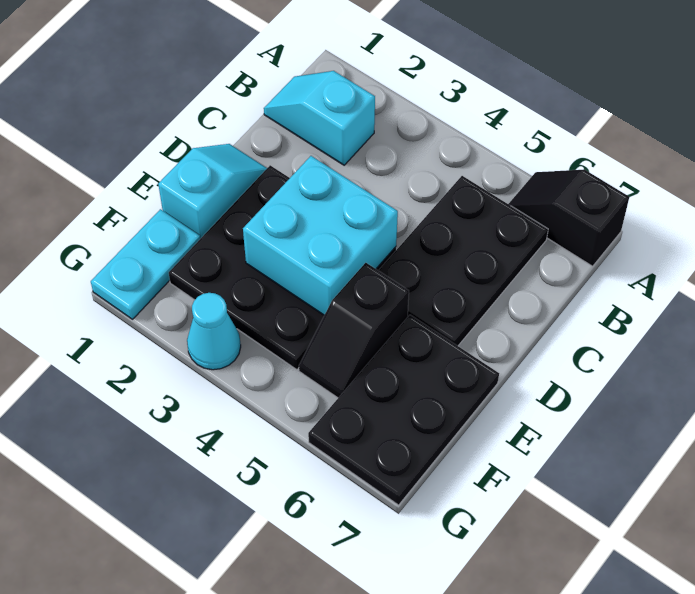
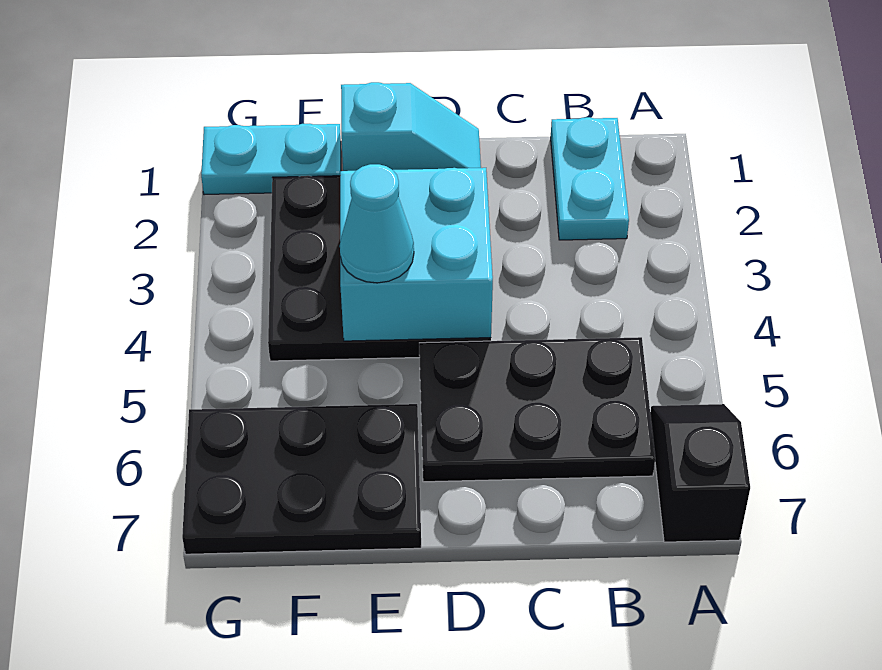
cyan slope B1:B2 level 1 top 2 -> cyan plate B1:B2 level 1
black slope E5:F5 level 1 top E -> none
cyan cone G3 level 1 -> cyan cone E4 level 3

